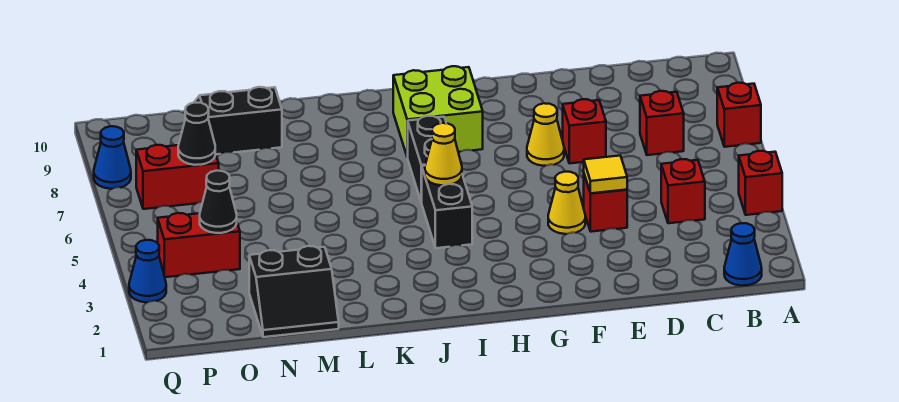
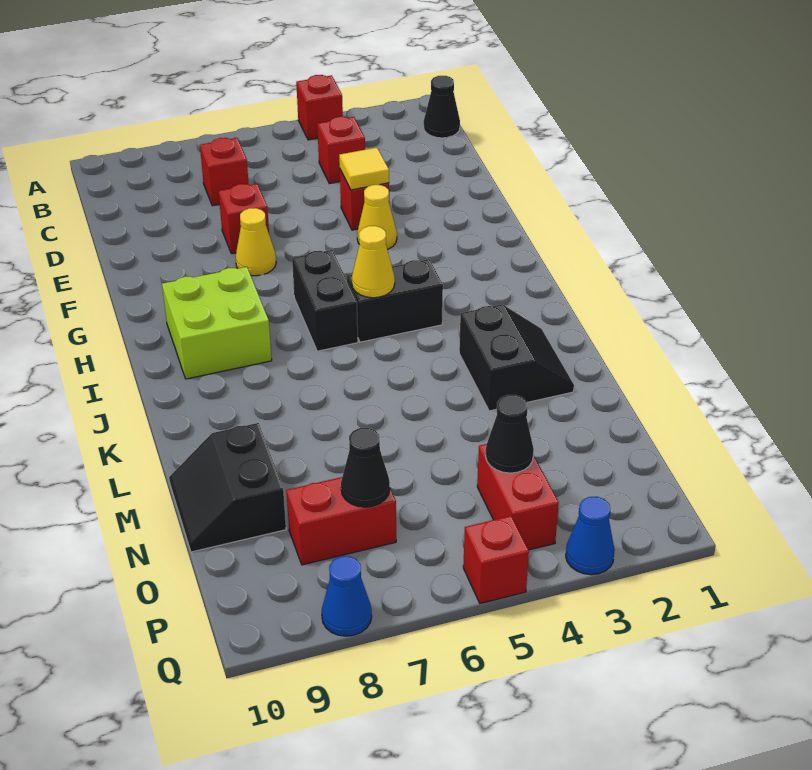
red brick A7 level 1 -> red brick Q5 level 1
blue cone B1 level 1 -> black cone B1 level 1
black brick I6:I7 level 1 -> black brick H6:I6 level 1
black slope M1:N2 level 1 top 2 -> black slope K2:L3 level 1 top 3
red brick O7:P7 level 1 -> red brick O7:O8 level 1

